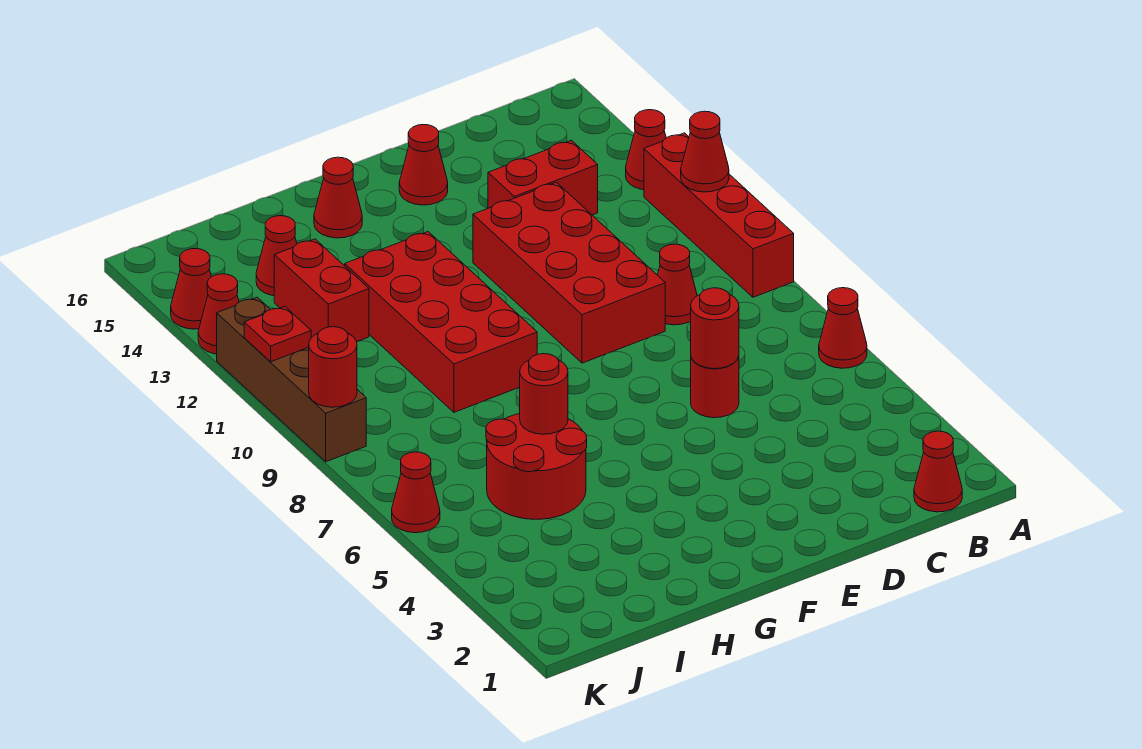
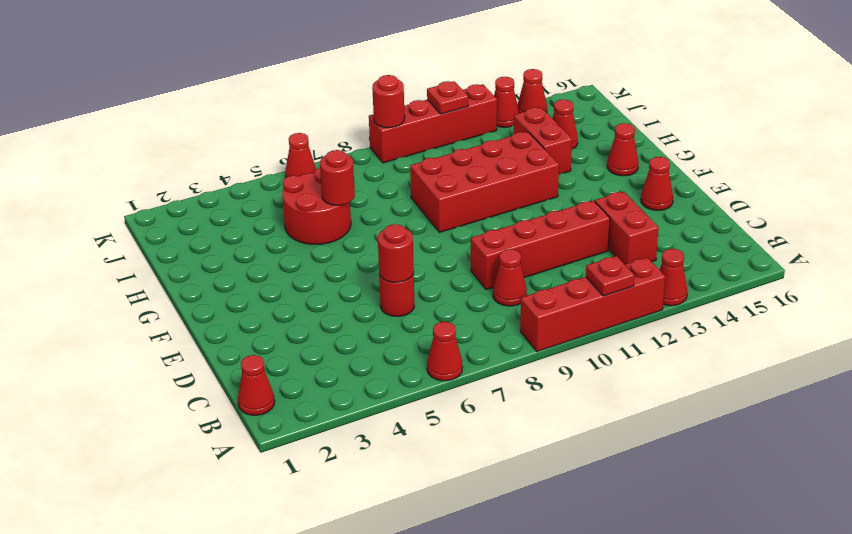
red cone A11 level 2 -> red plate A11 level 2
red brick D9:E12 level 1 -> red brick D9:D12 level 1
red brick I12:I13 level 1 -> red brick H13:I13 level 1
brown brick K9:K12 level 1 -> red brick K9:K12 level 1

